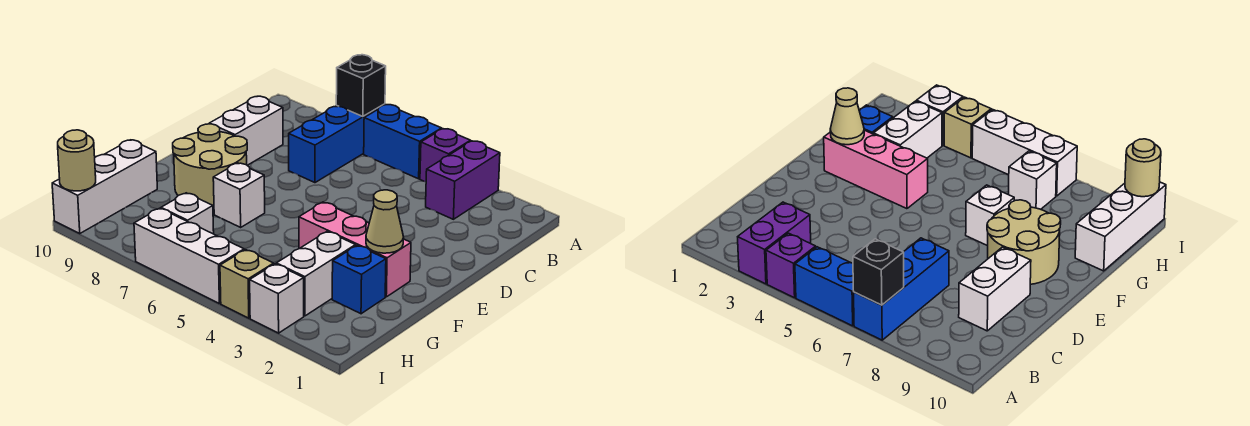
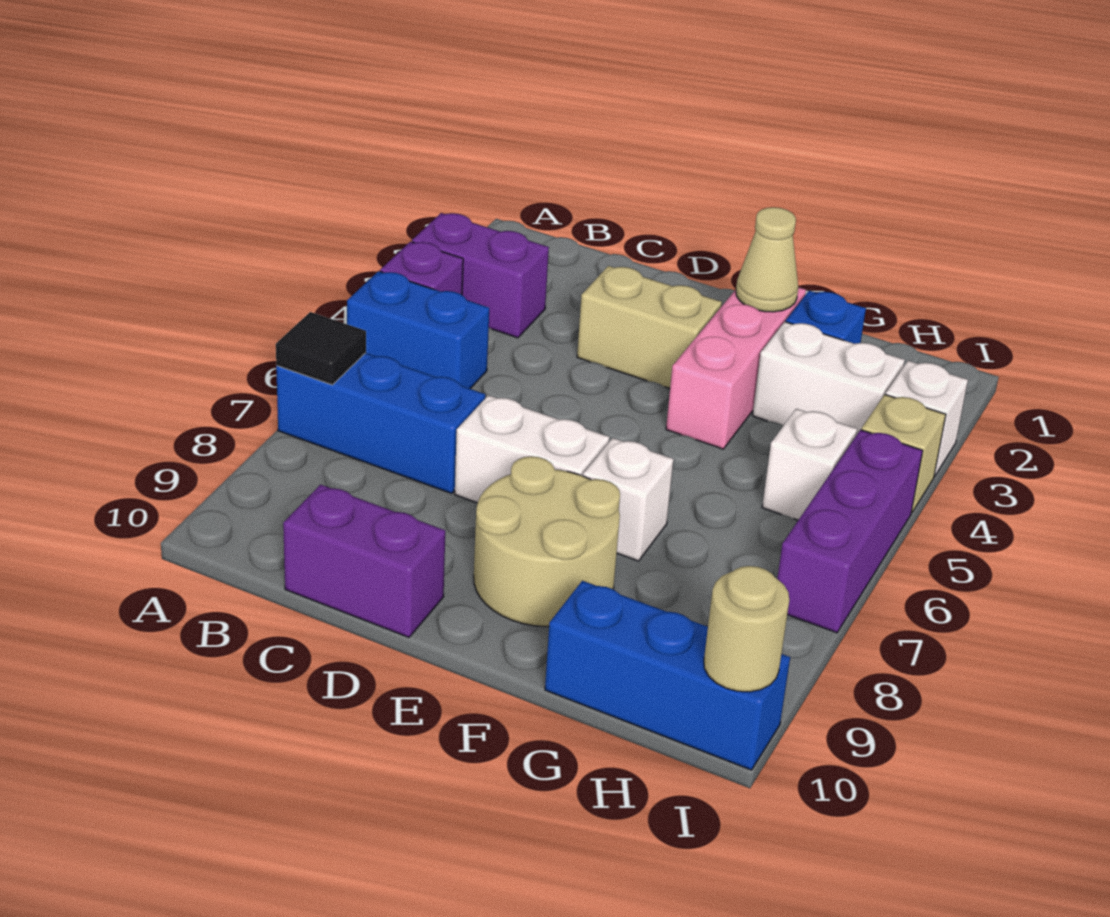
blue brick A5:A6 level 1 -> blue brick A5:B5 level 1
black brick A7 level 2 -> black tile A7 level 2
white brick C9:D9 level 1 -> white brick D7:E7 level 1
none -> purple brick C10:D10 level 1
none -> tan brick D3:E3 level 1
white brick G10:I10 level 1 -> blue brick G10:I10 level 1
white brick H7 level 1 -> white brick H5 level 1
white brick I5:I7 level 1 -> purple brick I5:I7 level 1

